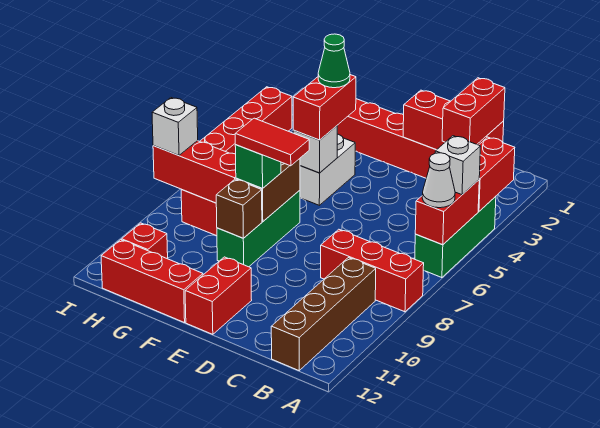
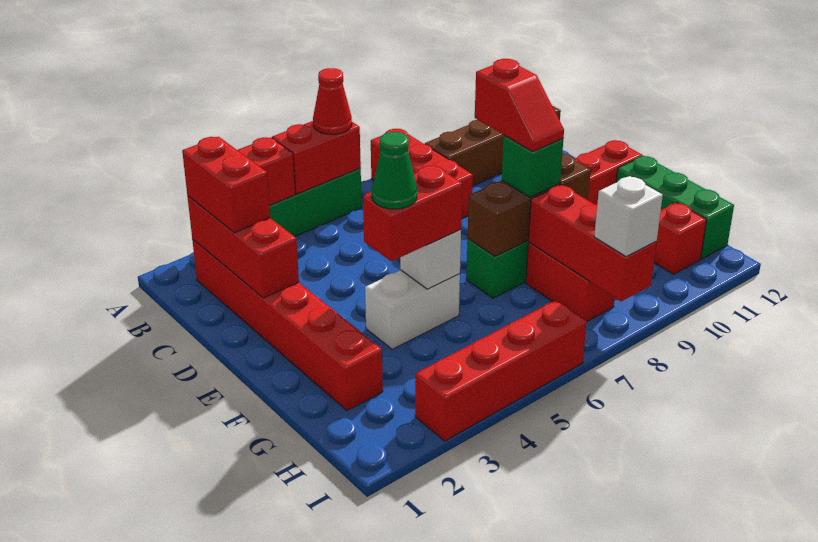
white brick A5 level 3 -> none
white cone A6 level 3 -> red cone A6 level 3
red brick B2:B3 level 3 -> red brick B2:C2 level 3
red tile E8:F8 level 4 -> red slope E8:F8 level 4 top E
red brick F12:H12 level 1 -> green brick F12:H12 level 1

